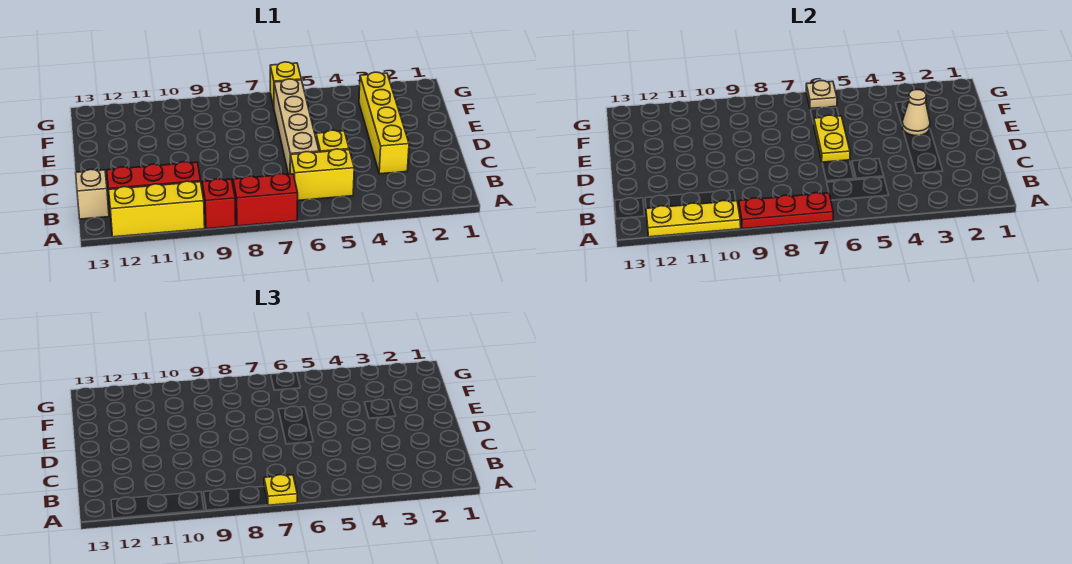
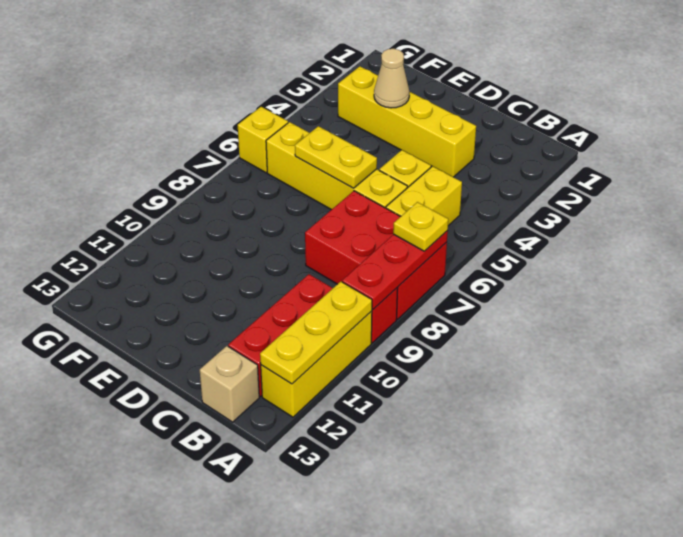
red brick A7:A8 level 1 -> red brick A7:C8 level 1
tan brick C6:F6 level 1 -> yellow brick C6:F6 level 1
tan plate G6 level 2 -> none

